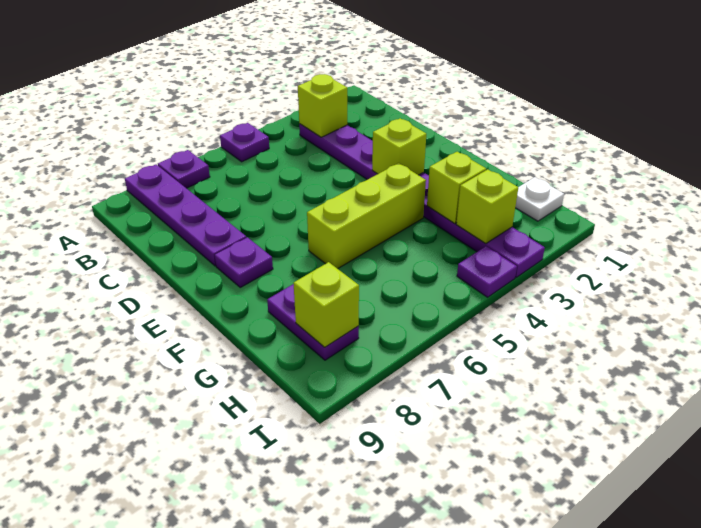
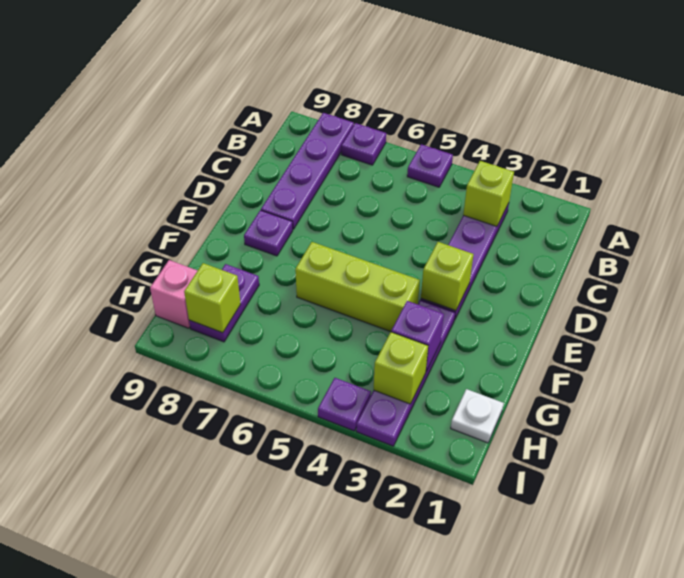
lime brick G3 level 2 -> purple brick G3 level 2
none -> pink brick H9 level 1

